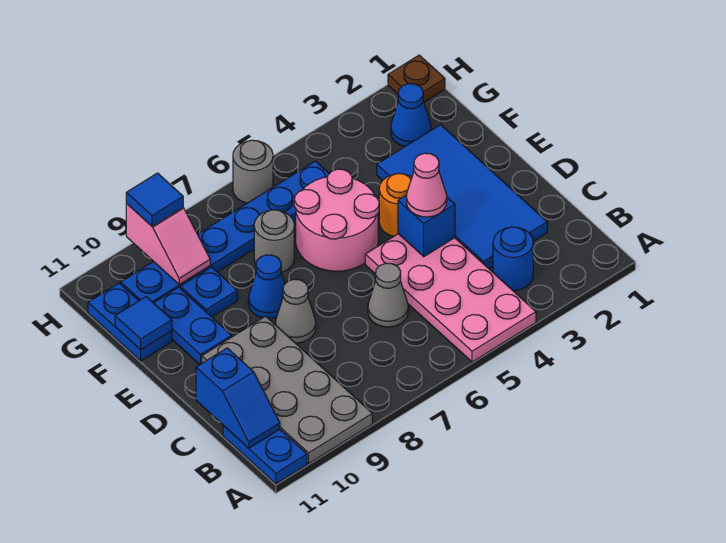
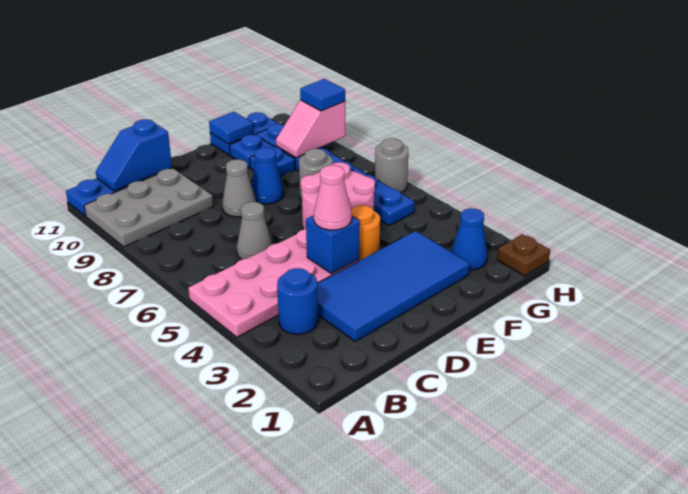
grey plate A9:D10 level 1 -> grey plate A9:C10 level 1
blue plate E10:F10 level 1 -> blue plate F10 level 1

